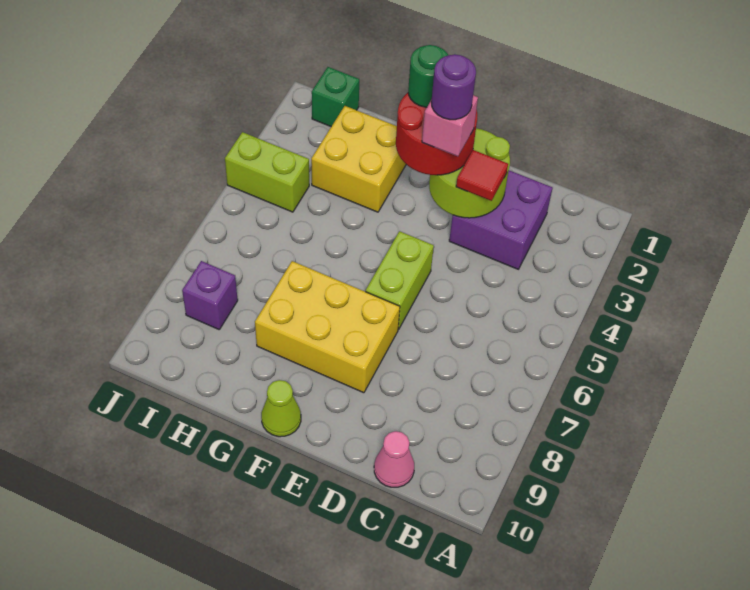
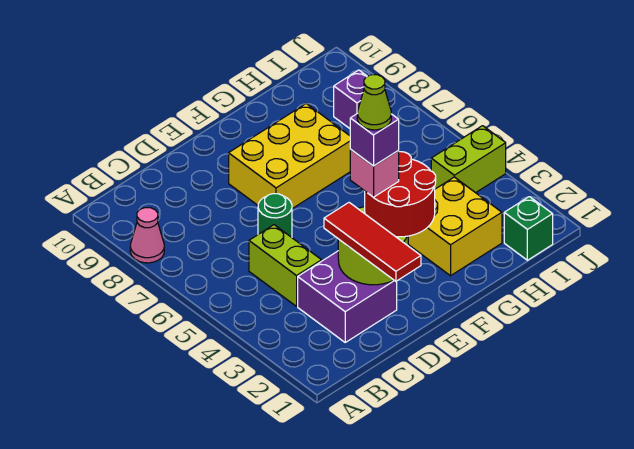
pink cone C10 level 1 -> pink cone A8 level 1
red tile D3 level 3 -> red tile D1:D3 level 3
purple round brick E3 level 5 -> purple brick E3 level 5
lime brick E5:E6 level 1 -> lime brick C4:C5 level 1
green round brick F2 level 4 -> green round brick D6 level 1
lime cone F10 level 1 -> lime cone E3 level 6

